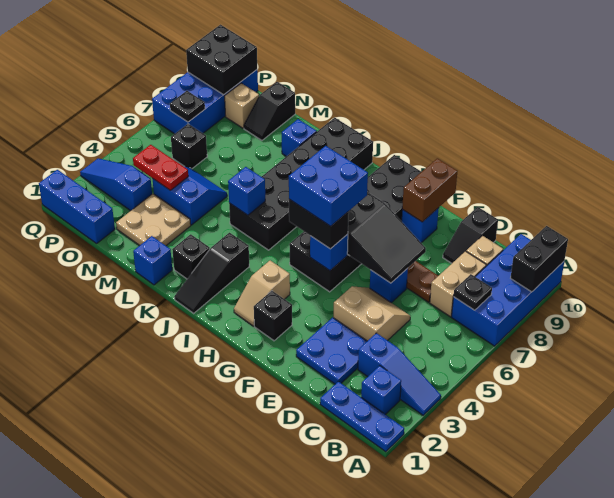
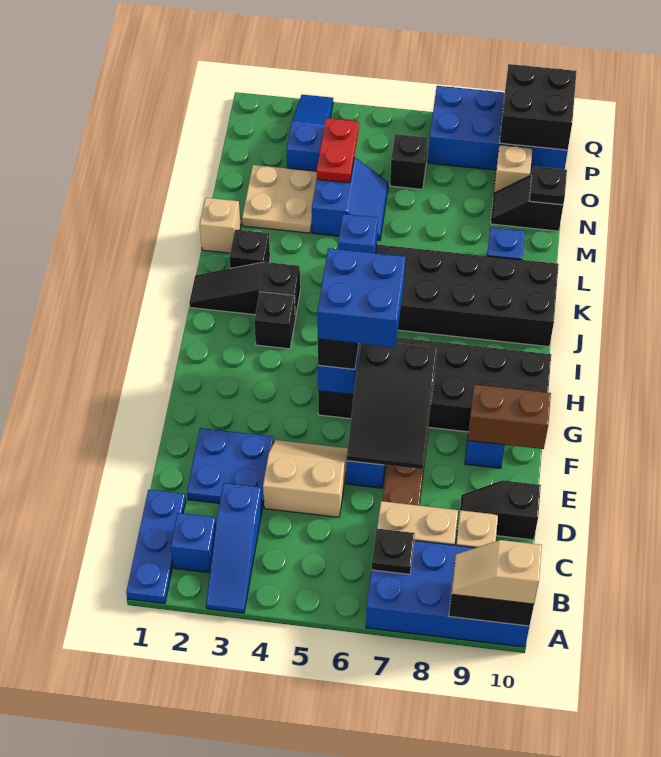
tan slope D4:E5 level 1 top 4 -> tan slope D4:E5 level 1 top D
black brick G2 level 1 -> black brick I3 level 1
tan slope H2:H3 level 1 top 3 -> tan slope A9:A10 level 3 top 10
blue brick L1 level 1 -> tan brick L1 level 1
blue brick O1:Q1 level 1 -> none
black plate P7 level 2 -> black plate N10 level 2

